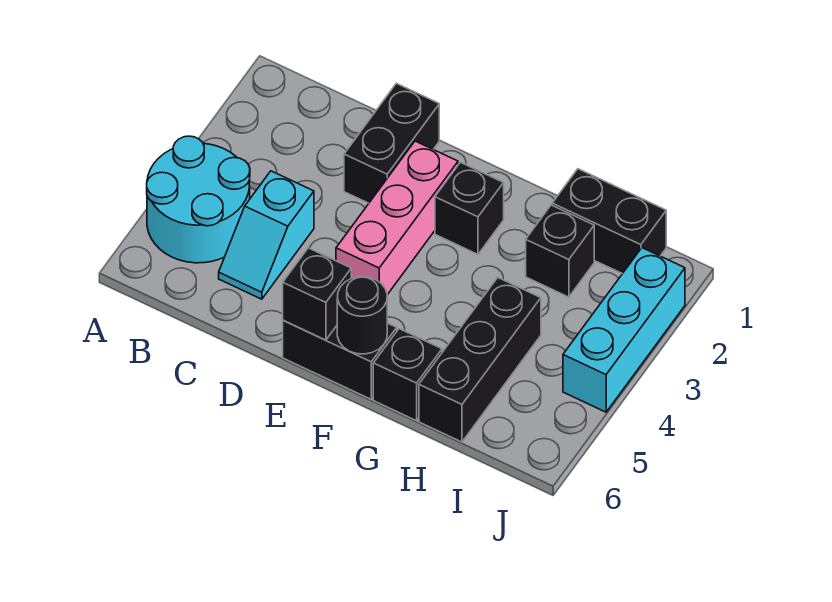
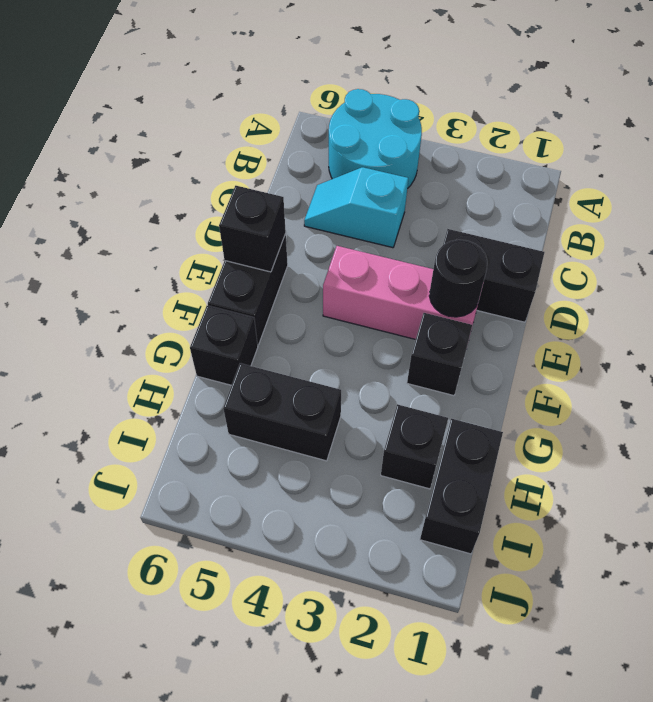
black round brick F6 level 2 -> black round brick E2 level 2
black brick H4:H6 level 1 -> black brick H4:H5 level 1
cyan brick J2:J4 level 1 -> none

